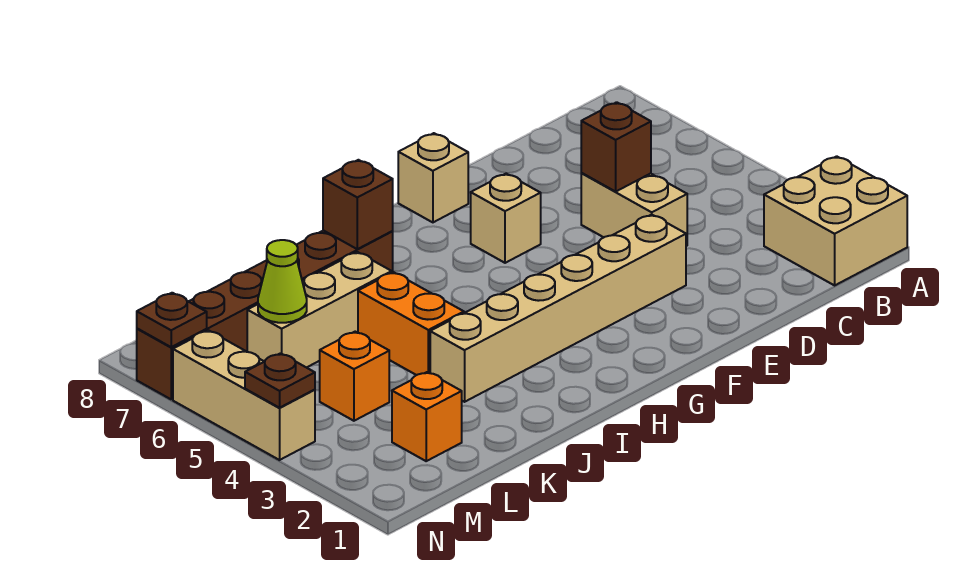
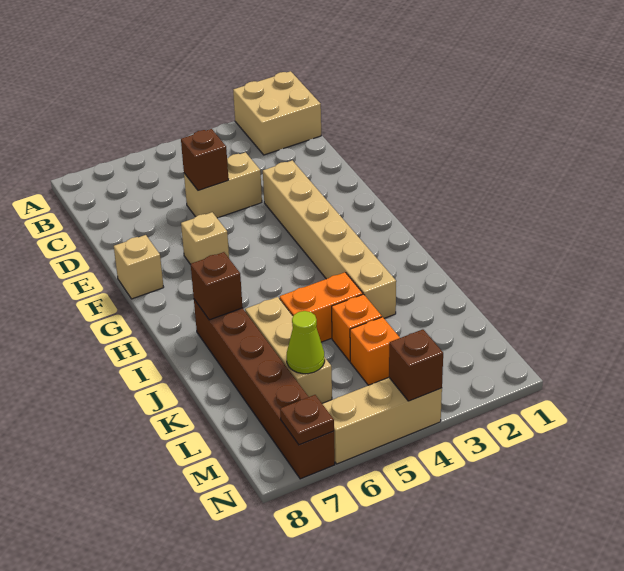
orange brick L2 level 1 -> orange brick K4 level 1
brown plate N4 level 2 -> brown brick N4 level 2

